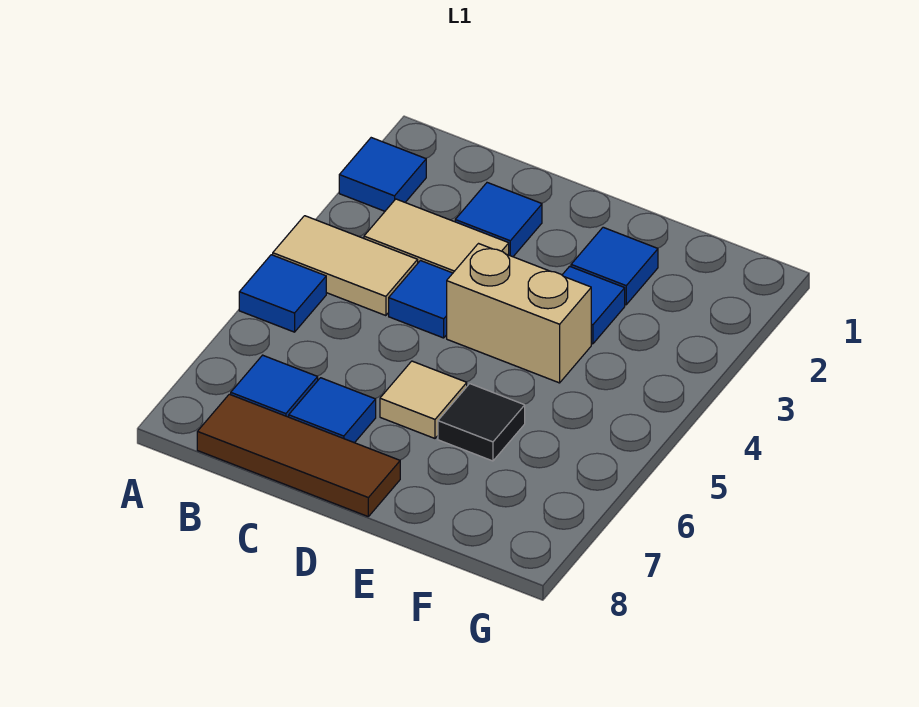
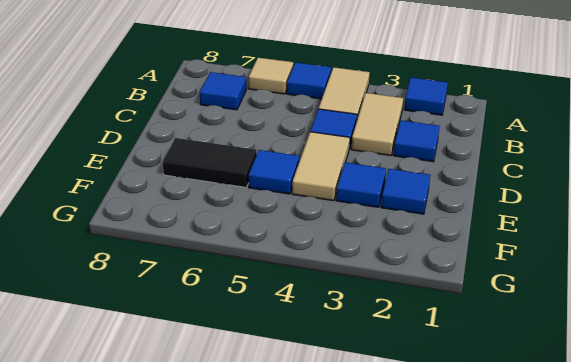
brown tile B8:D8 level 1 -> none
blue tile C7 level 1 -> blue tile E5 level 1
tan brick D4:E4 level 1 -> tan tile D4:E4 level 1
tan tile D6 level 1 -> tan tile A6 level 1
black tile E6 level 1 -> black tile E6:E7 level 1

